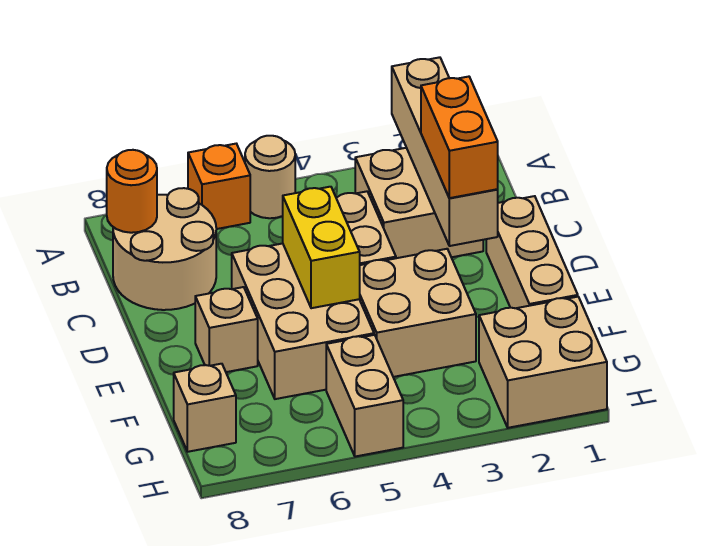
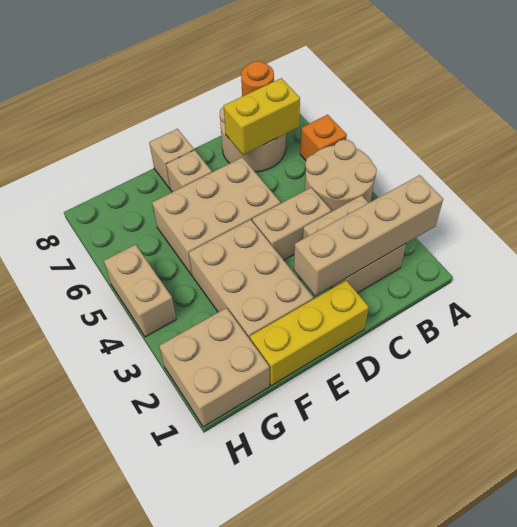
tan round brick A5 level 1 -> tan round brick A4:B5 level 1
orange brick C2:D2 level 3 -> none
tan brick D1:F1 level 1 -> yellow brick D1:F1 level 1
yellow brick D5:E5 level 2 -> yellow brick B7:C7 level 2
tan brick E3:F4 level 1 -> tan brick E2:F4 level 1
tan brick G5:H5 level 1 -> tan brick H4:H5 level 1
tan brick G8 level 1 -> tan brick E8 level 1

